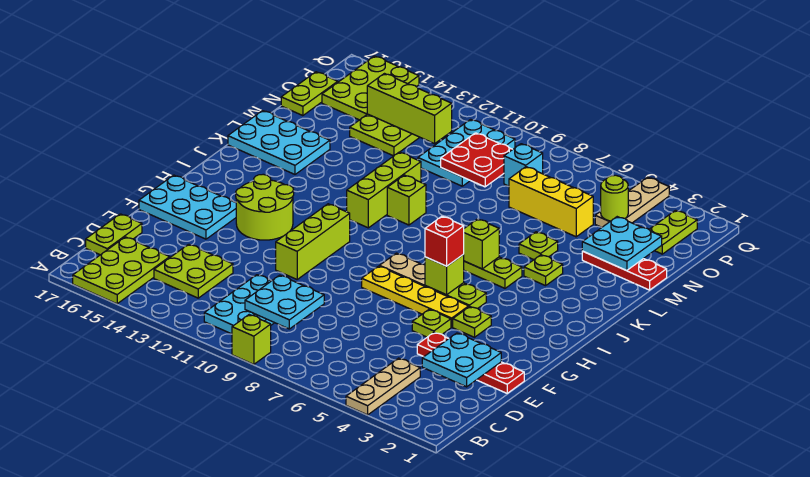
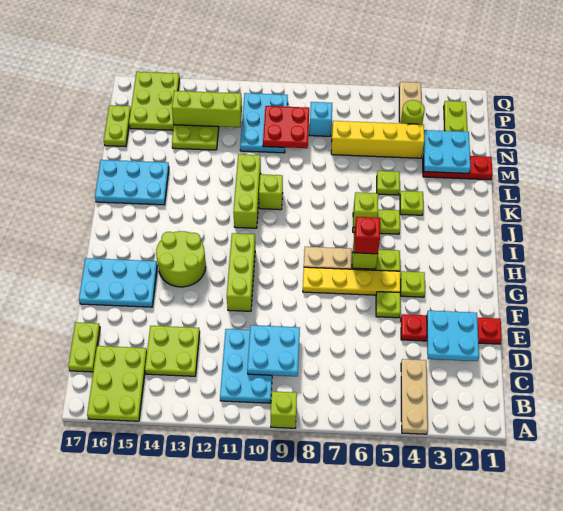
yellow brick N5:N7 level 1 -> yellow brick N4:N7 level 1

